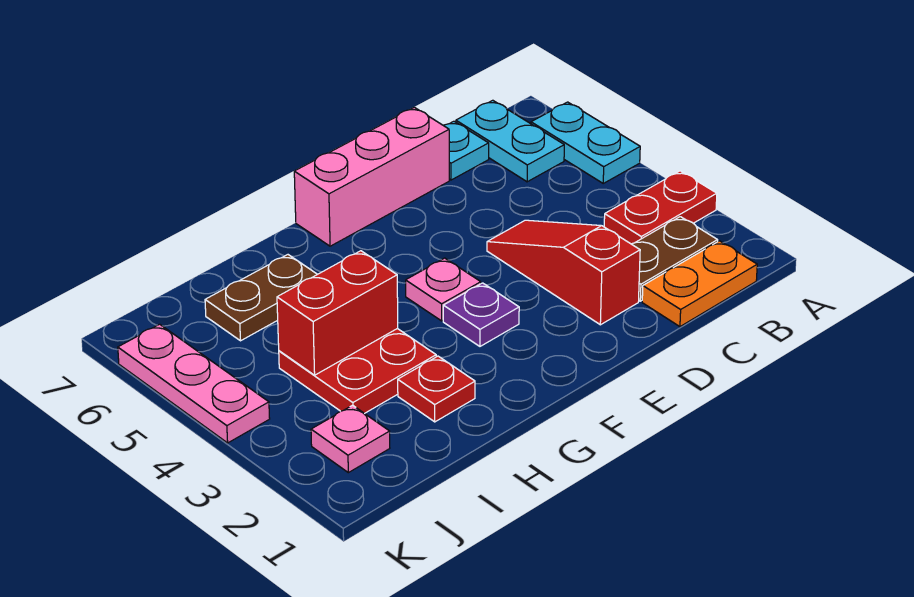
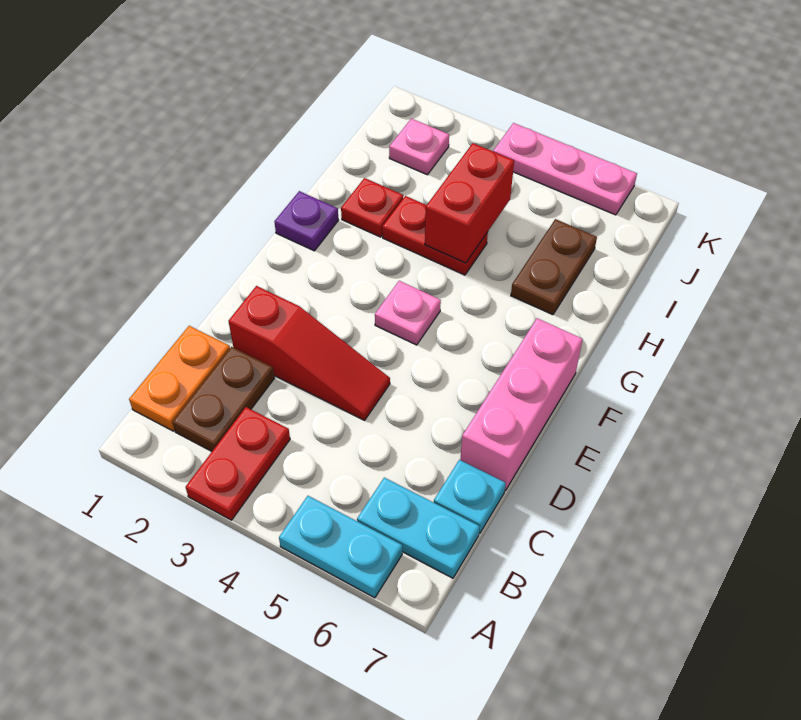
purple plate F3 level 1 -> purple plate G1 level 1
red plate H3:I4 level 1 -> red plate H3:H4 level 1

